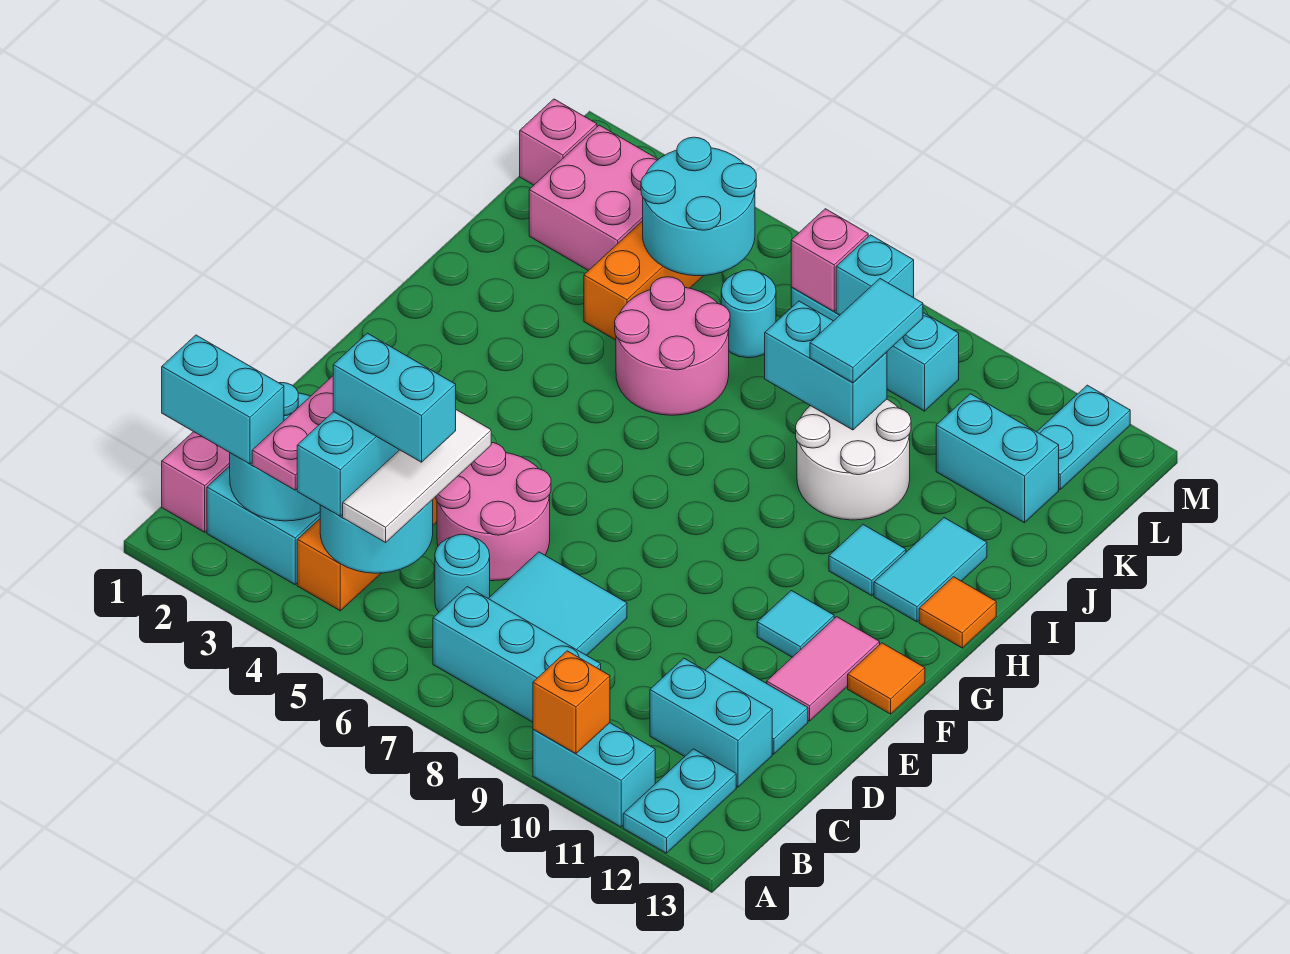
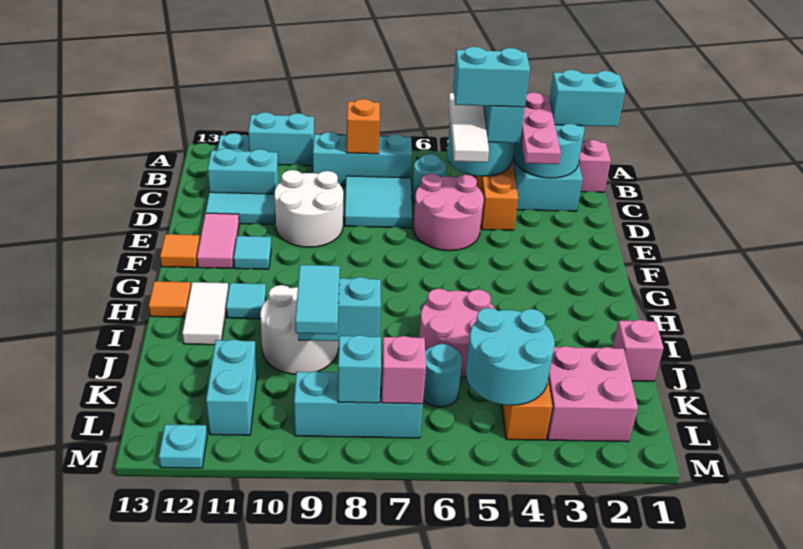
orange brick A10 level 2 -> orange brick B8 level 2
none -> white round brick D9:E10 level 1
cyan tile H12:I12 level 1 -> white tile H12:I12 level 1
cyan brick K11:K12 level 1 -> cyan brick K11:L11 level 1
pink brick L1 level 1 -> pink brick J1 level 1
cyan plate L12:M12 level 1 -> cyan plate M12 level 1

